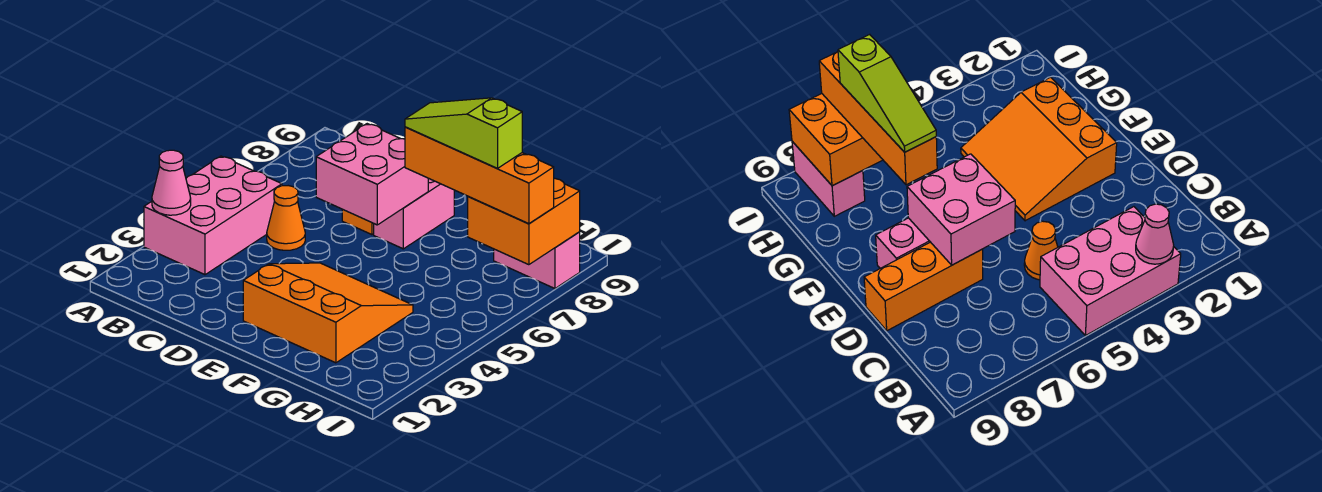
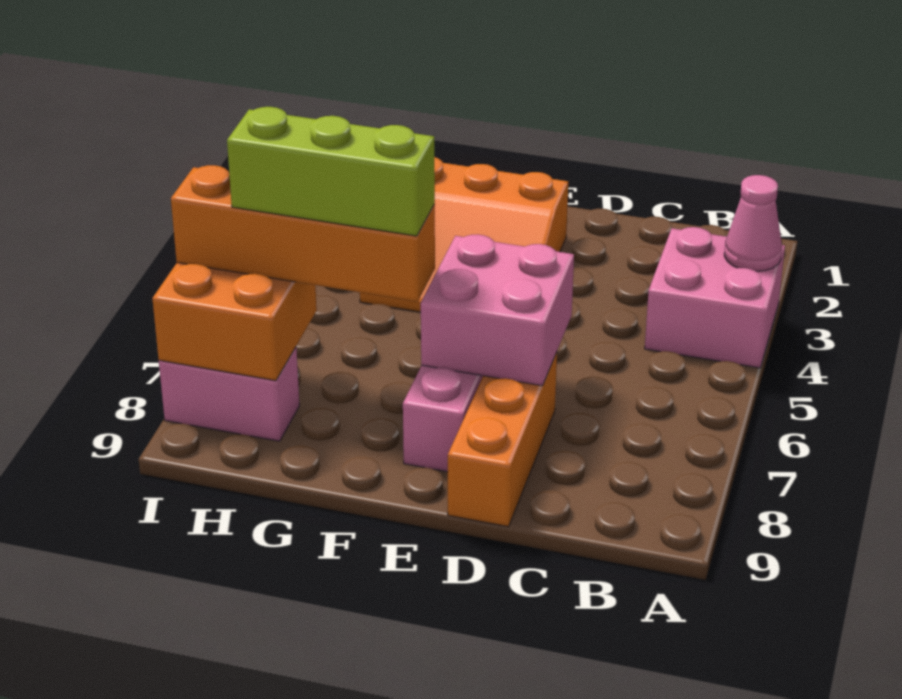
pink brick A3:B5 level 1 -> pink brick A3:B4 level 1
orange cone C5 level 1 -> none
lime slope F7:H7 level 4 top H -> lime brick F7:H7 level 4

